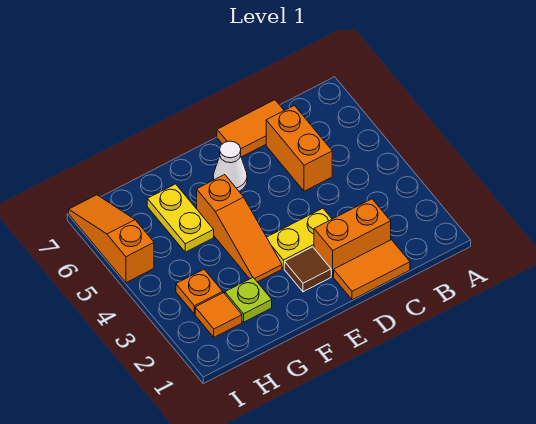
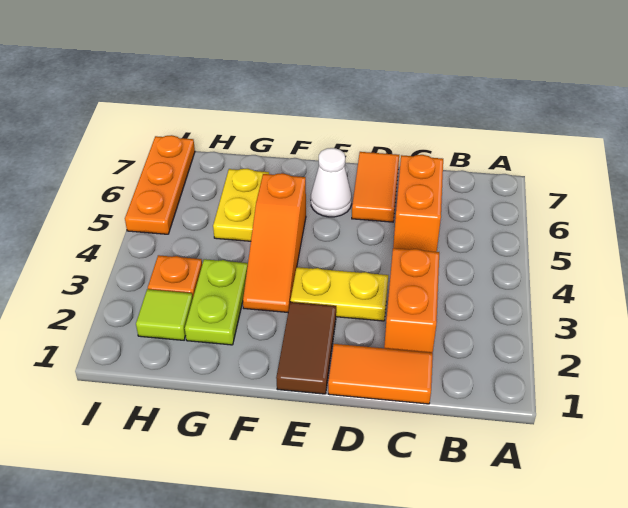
orange brick C2:D2 level 1 -> orange brick C2:C3 level 1
orange tile C7:D7 level 1 -> orange tile D6:D7 level 1
brown tile E2 level 1 -> brown tile E1:E2 level 1
lime plate G2 level 1 -> lime plate G2:G3 level 1
orange tile H2 level 1 -> lime tile H2 level 1
orange slope I5:I7 level 1 top 5 -> orange plate I5:I7 level 1

